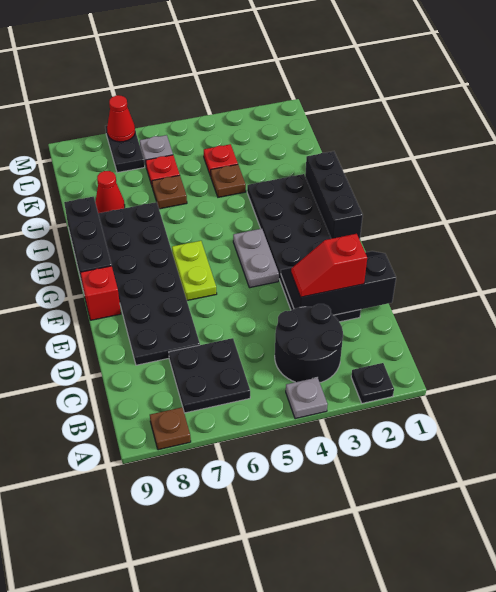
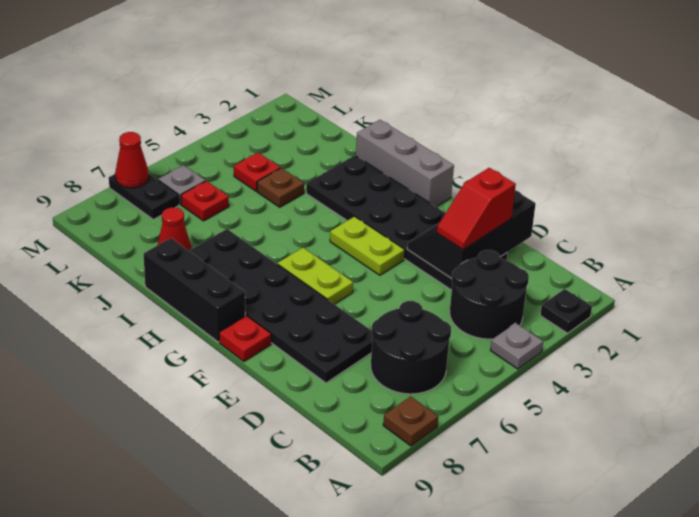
black plate B6:C7 level 1 -> black round brick B6:C7 level 1
grey plate F4:G4 level 1 -> lime plate F4:G4 level 1
red brick F9 level 1 -> red plate F9 level 1
black brick G1:I1 level 1 -> grey brick G1:I1 level 1
brown plate J6 level 1 -> none

